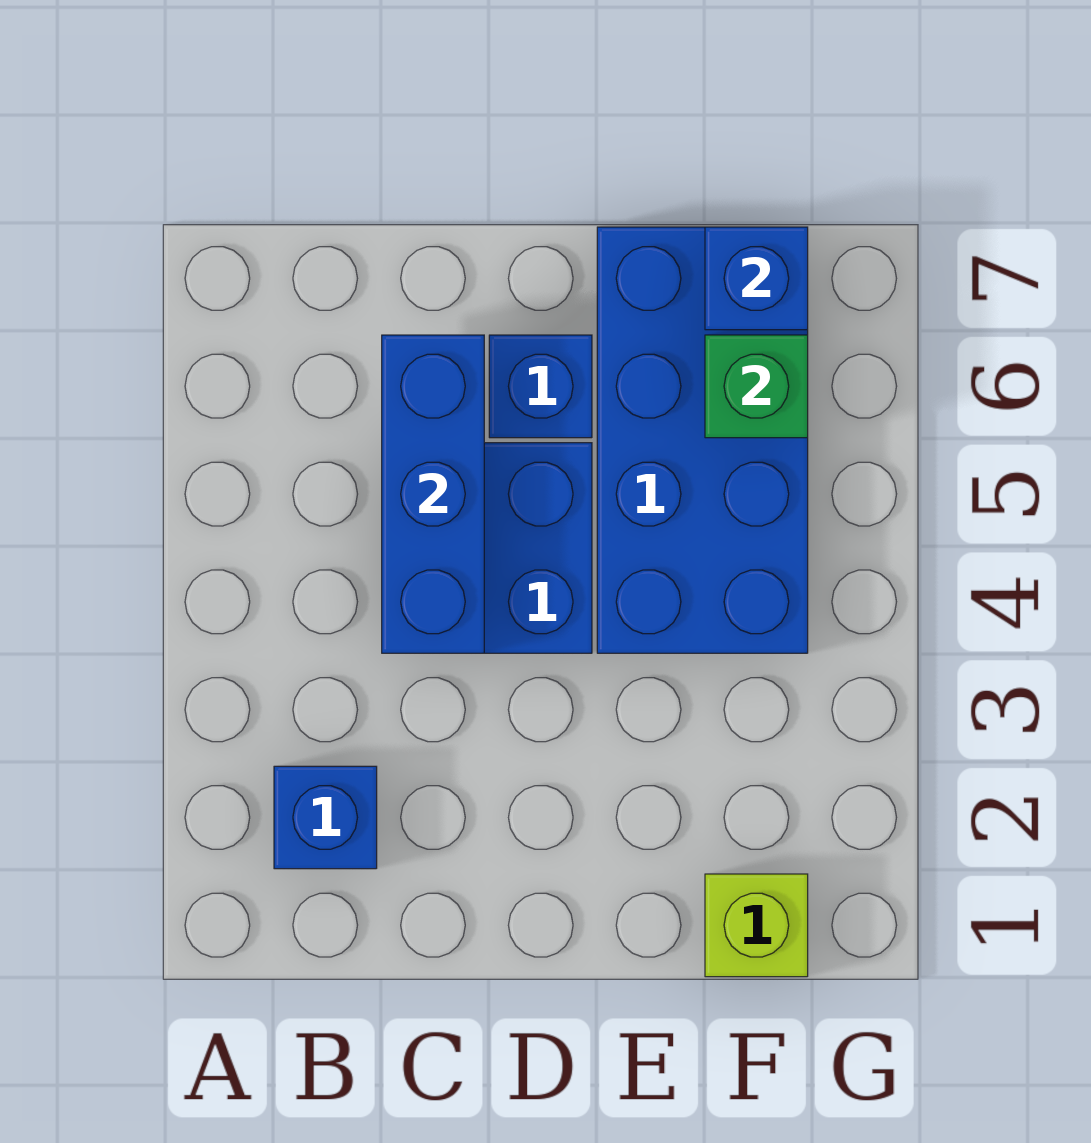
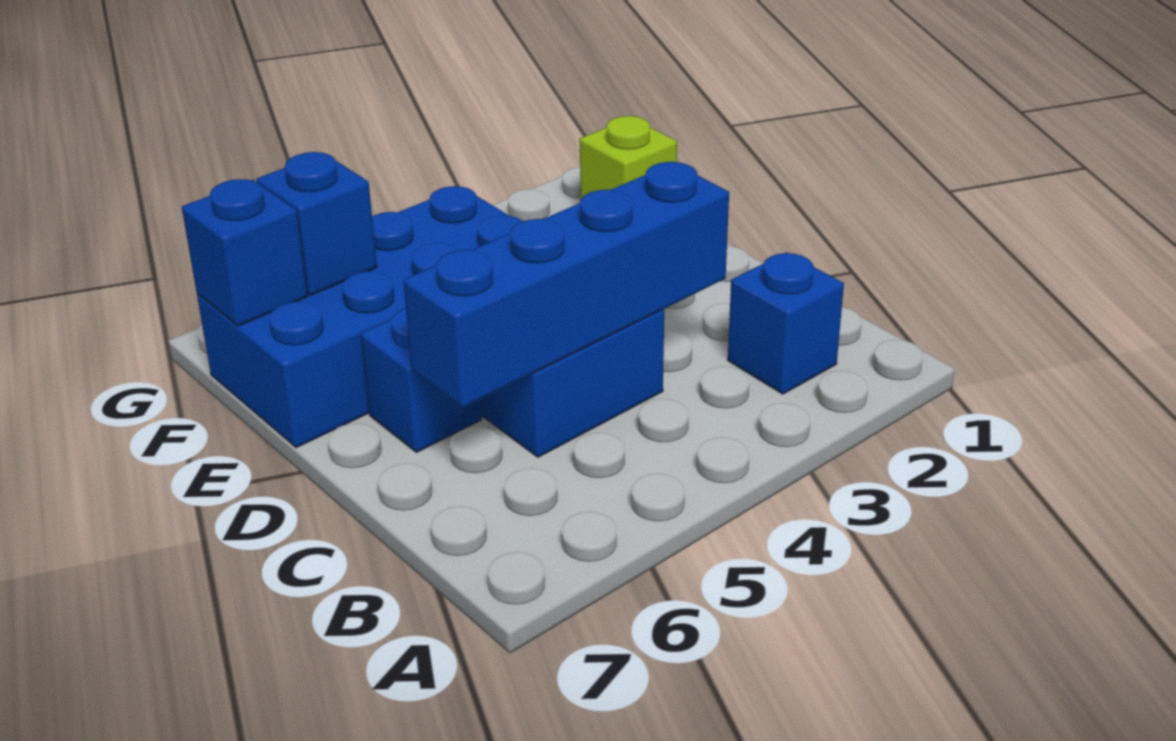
blue brick C4:C6 level 2 -> blue brick C3:C6 level 2
green brick F6 level 2 -> blue brick F6 level 2

